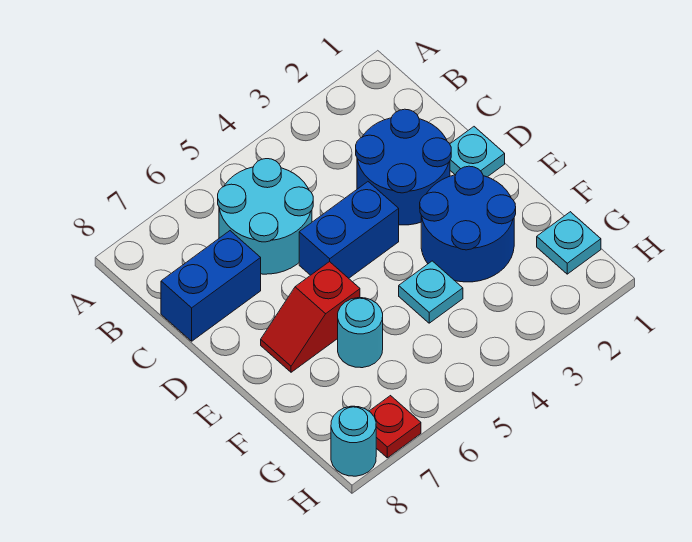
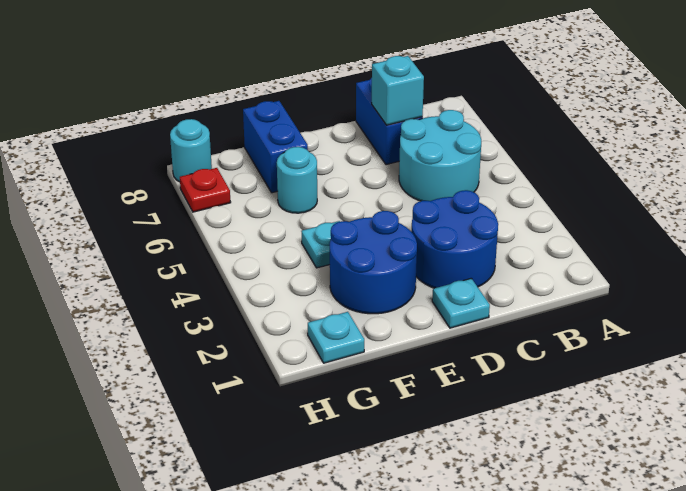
none -> cyan brick C7 level 2
blue brick D4:D5 level 1 -> blue brick F7:F8 level 1
red slope E6:E7 level 1 top 6 -> none

